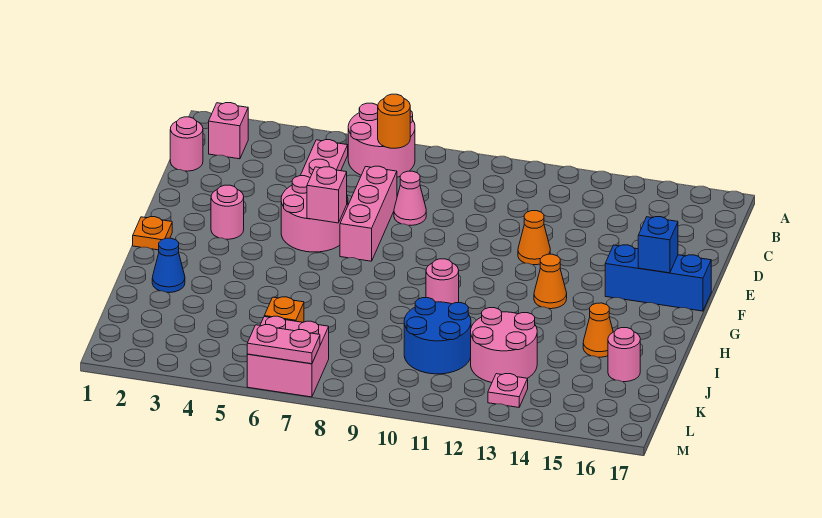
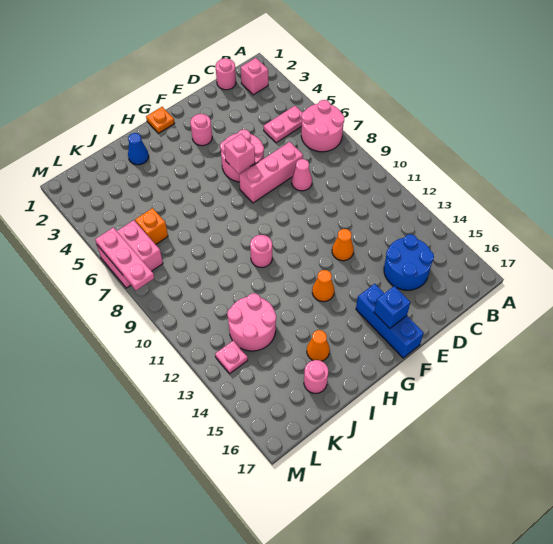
orange round brick B7 level 2 -> none
blue round brick J10:K11 level 1 -> blue round brick C14:D15 level 1
pink plate M6:M7 level 2 -> pink plate M6:M8 level 2

